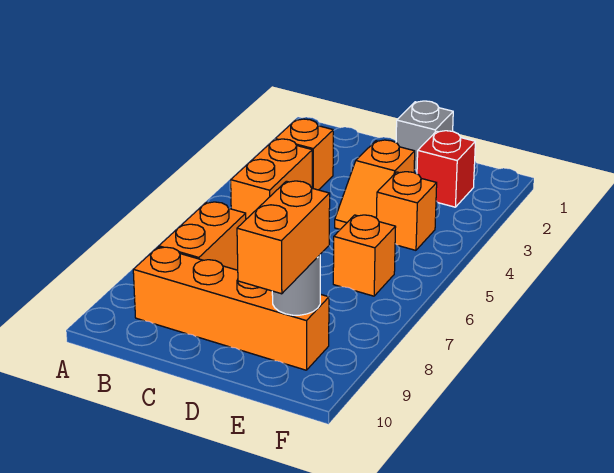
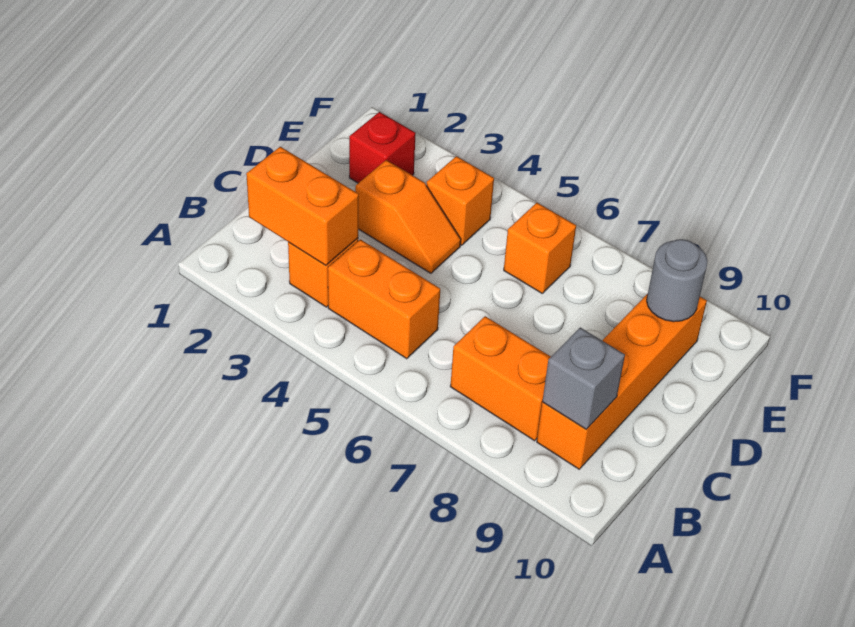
grey brick D1 level 1 -> grey brick B9 level 2
orange brick E9:E10 level 3 -> orange brick B2:B3 level 2

